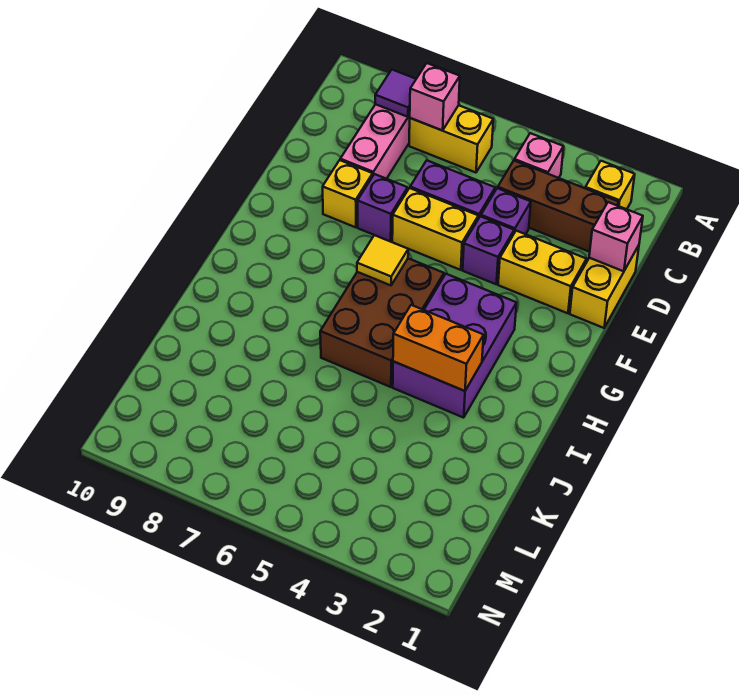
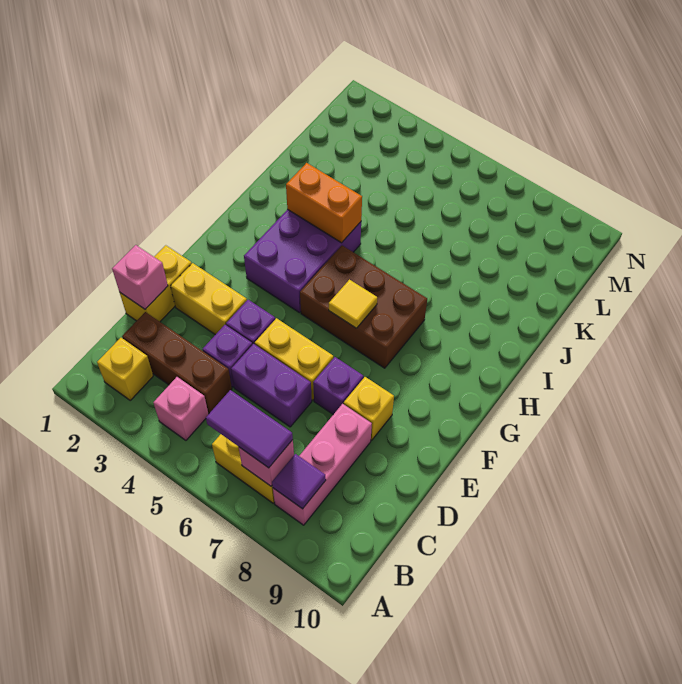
none -> purple tile B6:B7 level 3
brown brick G5:I6 level 1 -> brown brick G5:H7 level 1

